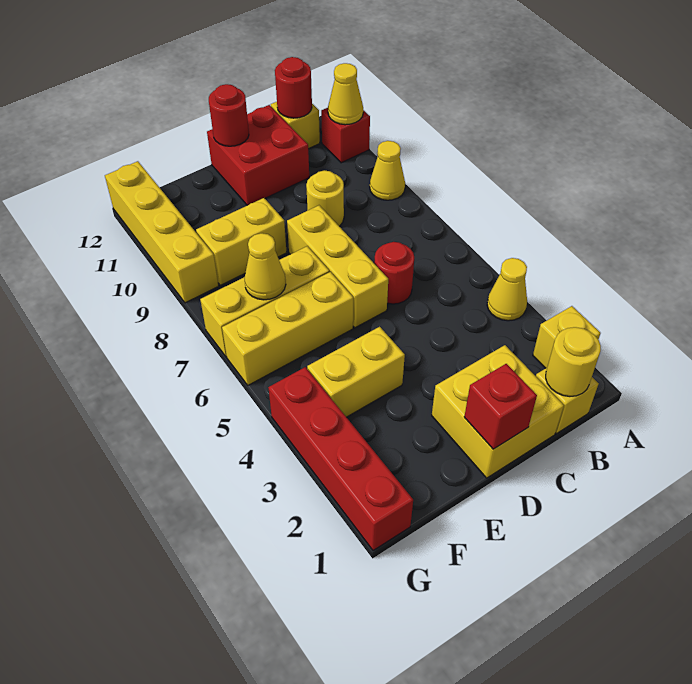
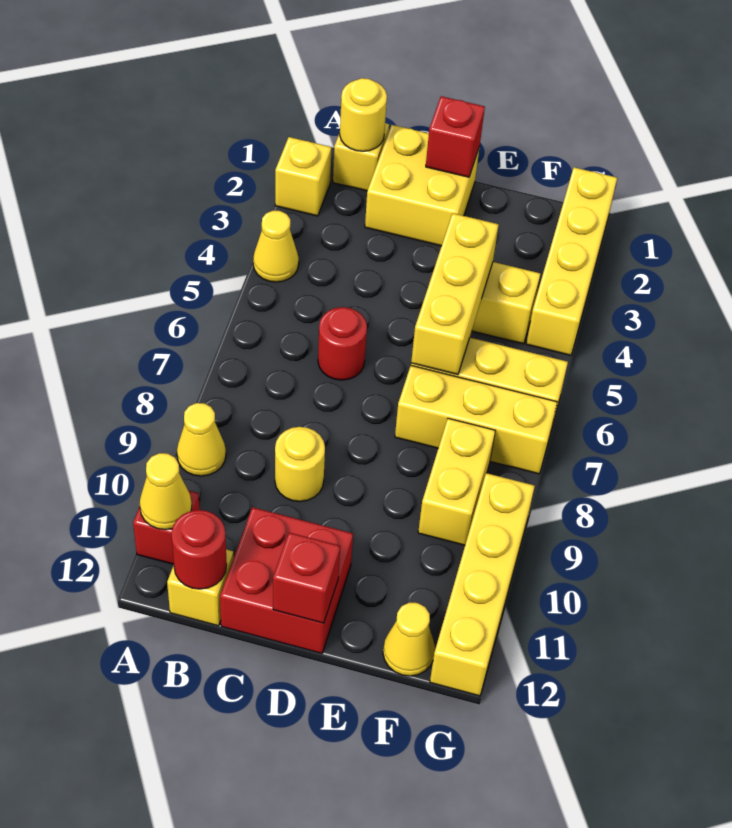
yellow brick D6:D8 level 1 -> yellow brick E4:E6 level 2
red round brick D12 level 2 -> red brick D12 level 2
yellow brick E9:F9 level 1 -> yellow brick F8:F9 level 1
yellow cone F7 level 2 -> yellow cone F12 level 1
red brick G1:G4 level 1 -> yellow brick G1:G4 level 1

